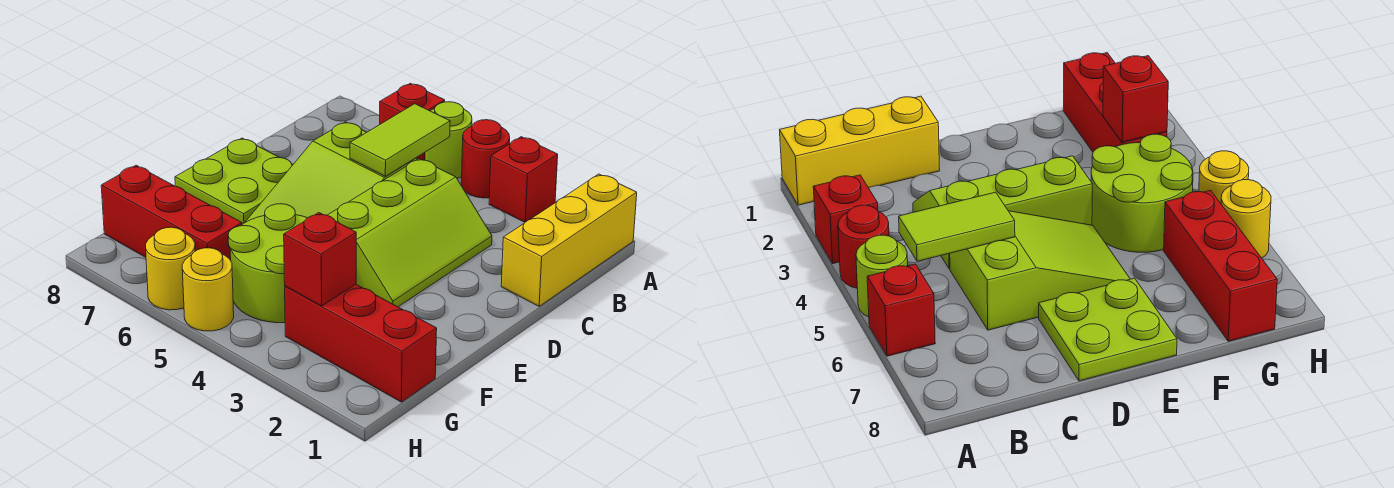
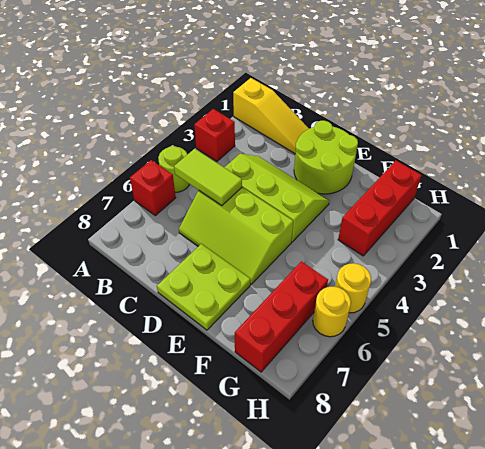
yellow brick A1:C1 level 1 -> yellow slope A1:C1 level 1 top A
red round brick A4 level 1 -> none
lime slope C5:E6 level 1 top C -> lime slope C5:E6 level 1 top 5
lime round brick F4:G5 level 1 -> lime round brick D1:E2 level 1
red brick G3 level 2 -> none

